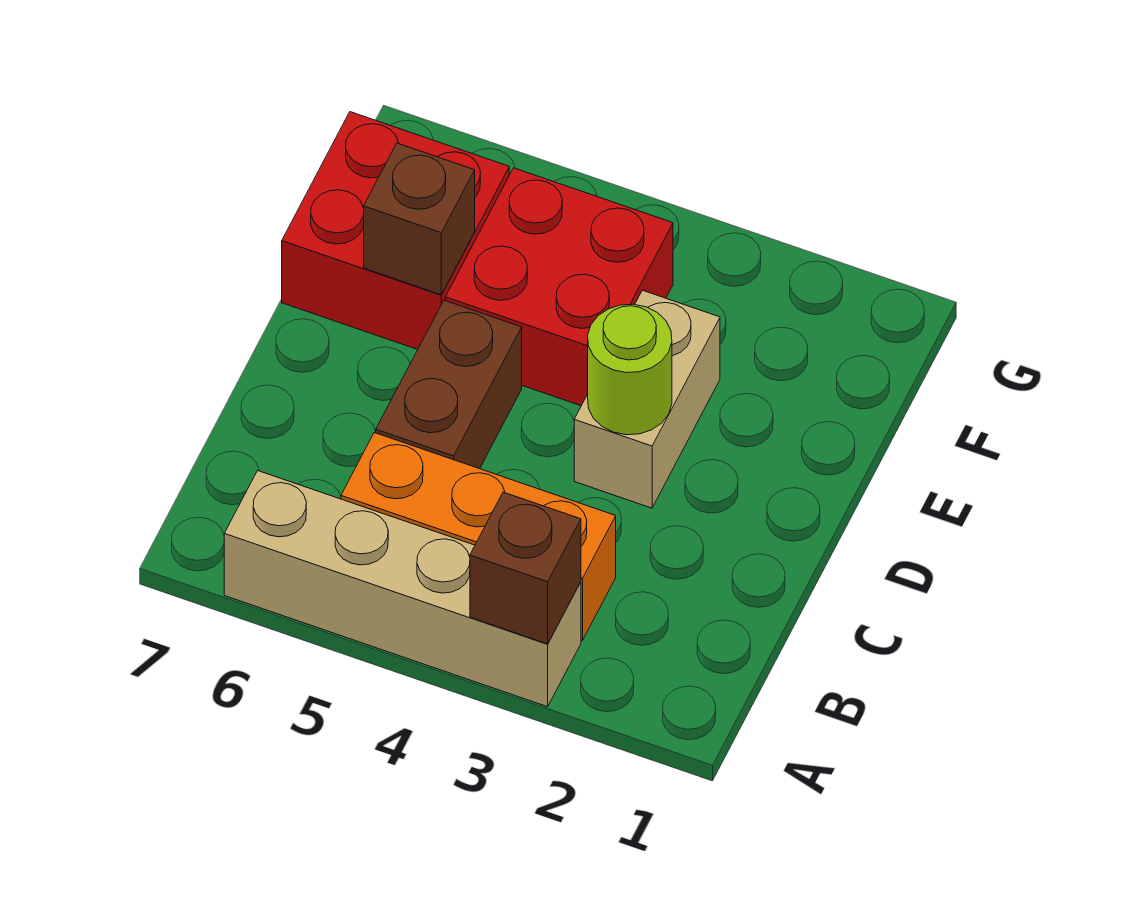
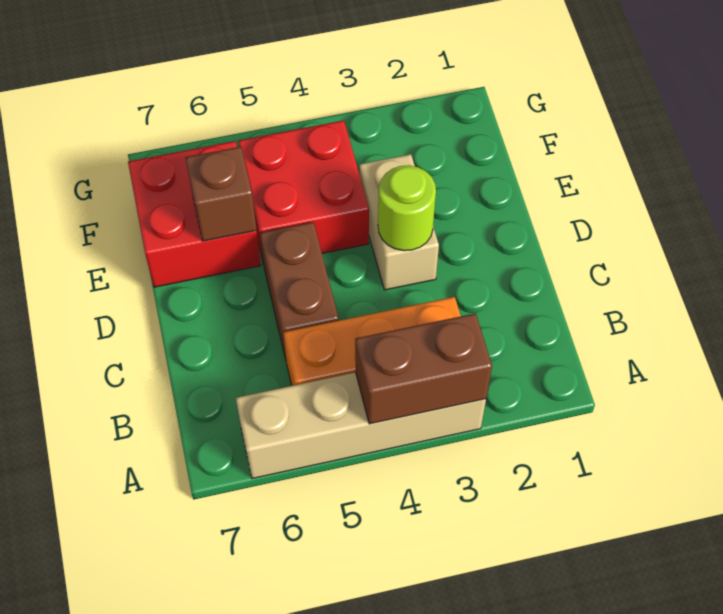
brown brick A3 level 2 -> brown brick A3:A4 level 2

